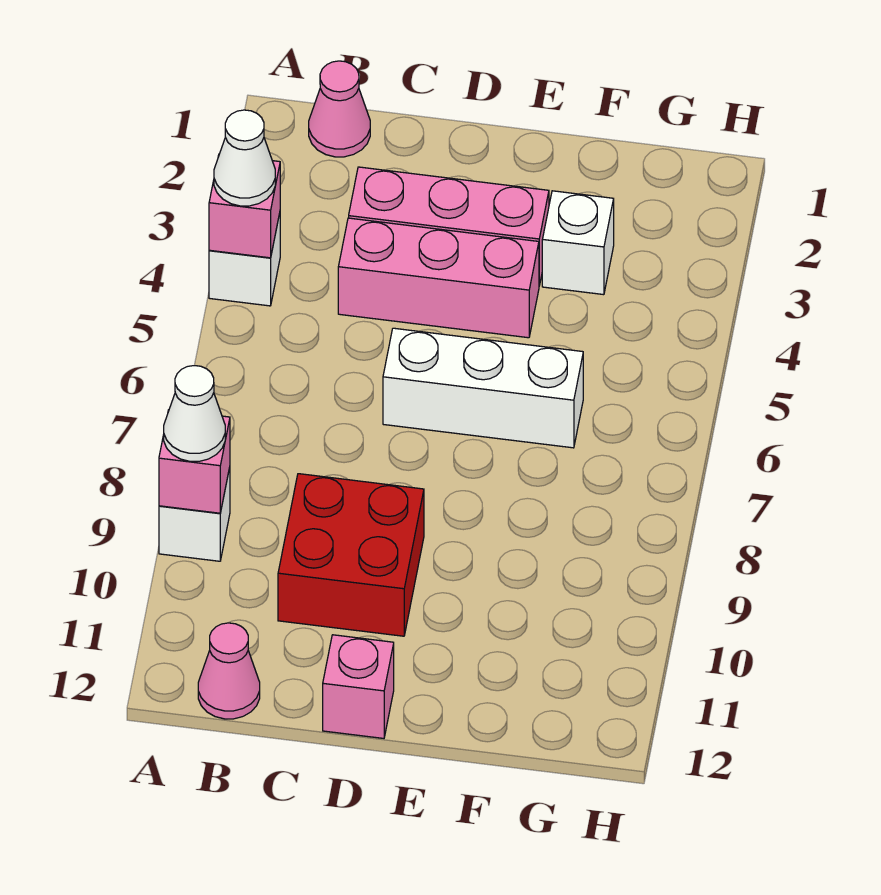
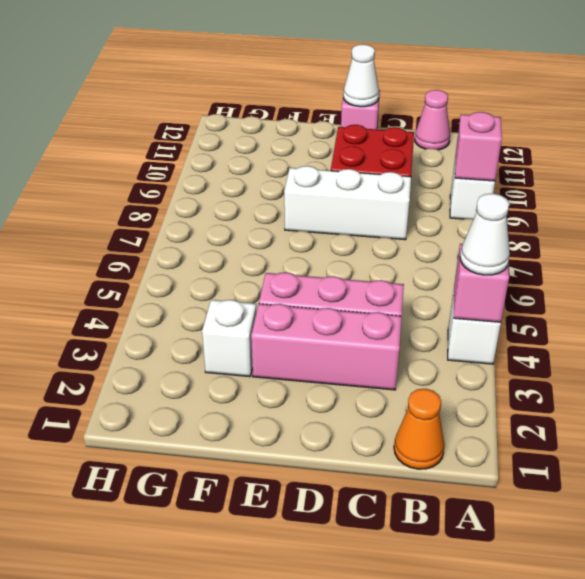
white cone A9 level 3 -> white cone D12 level 2
pink cone B1 level 1 -> orange cone B1 level 1
white brick D6:F6 level 1 -> white brick C8:E8 level 1

